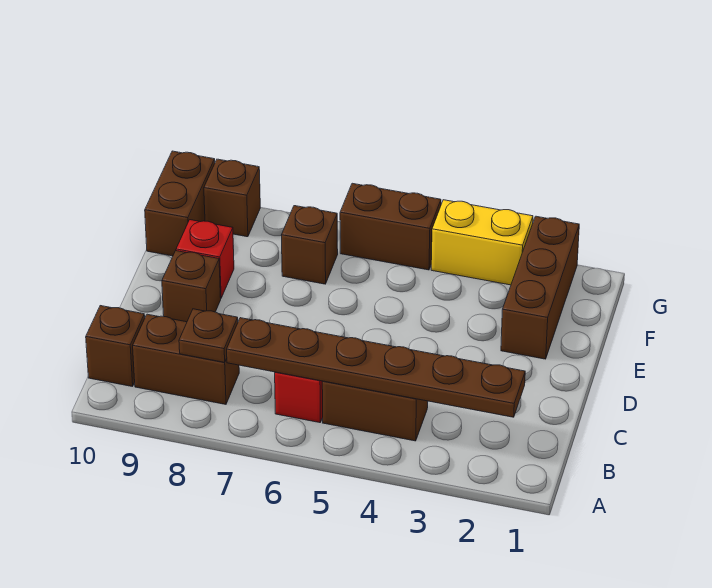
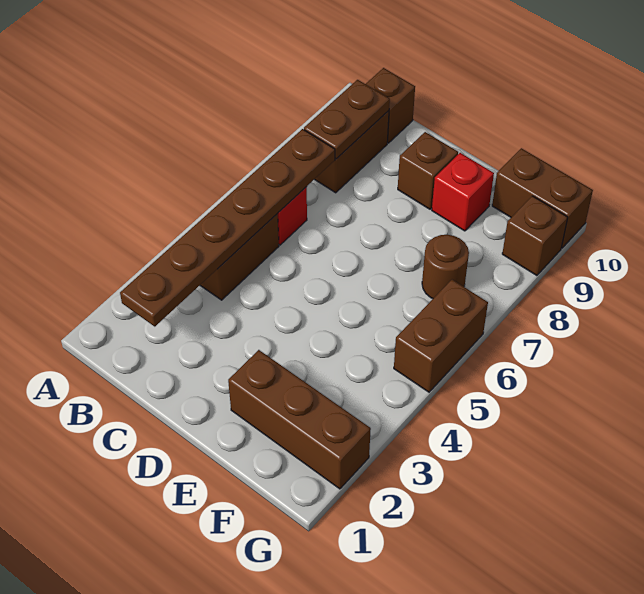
brown plate B8 level 2 -> brown plate B8:B9 level 2
brown brick F7 level 1 -> brown round brick F7 level 1
yellow brick G3:G4 level 1 -> none

